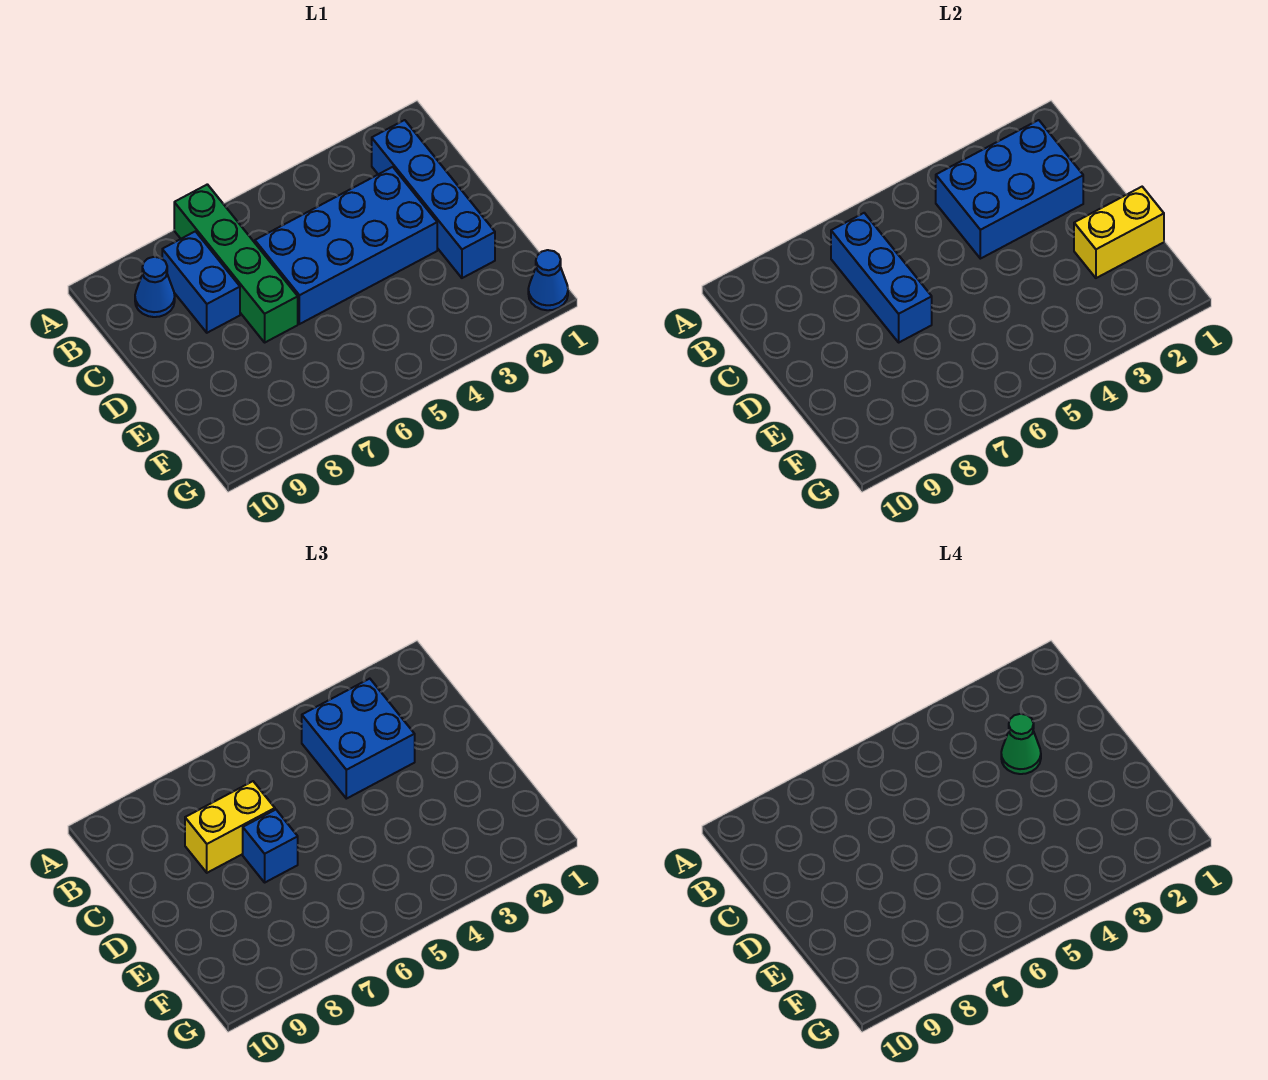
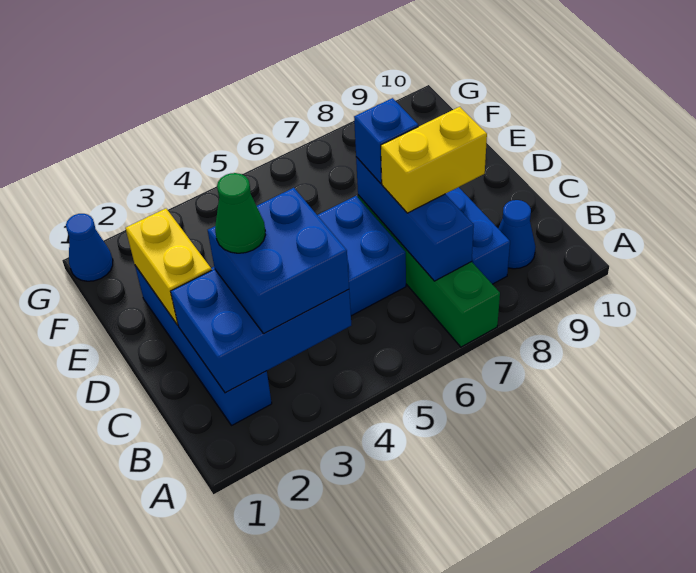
yellow brick E1:E2 level 2 -> yellow brick D2:E2 level 2

